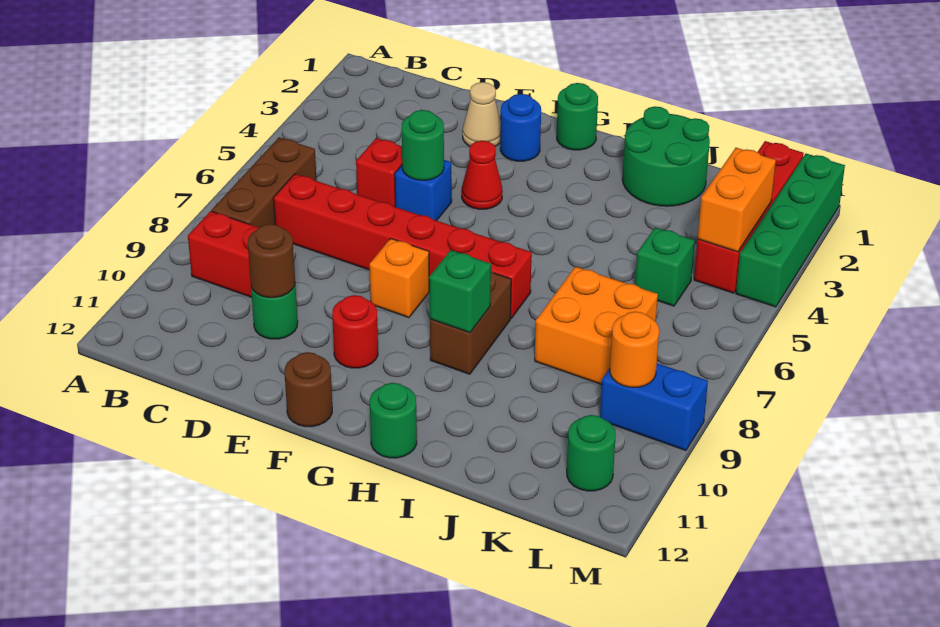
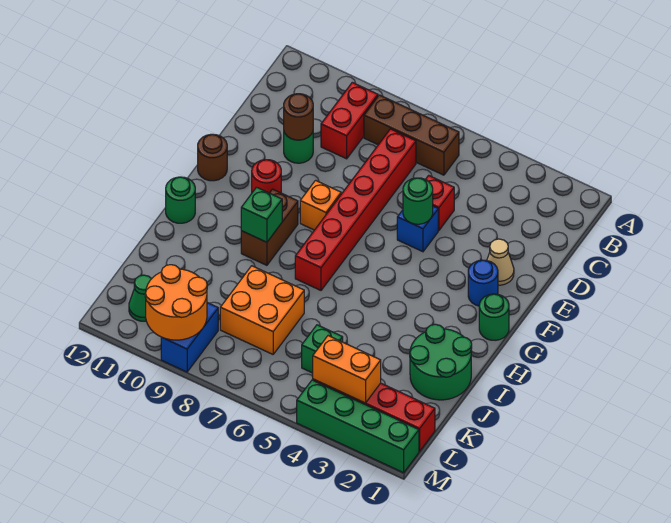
red cone F4 level 1 -> none
brown brick H8:H9 level 1 -> brown brick G9:H9 level 1
orange round brick L9 level 2 -> orange round brick L9:M10 level 2
green round brick L11 level 1 -> green cone L11 level 1

